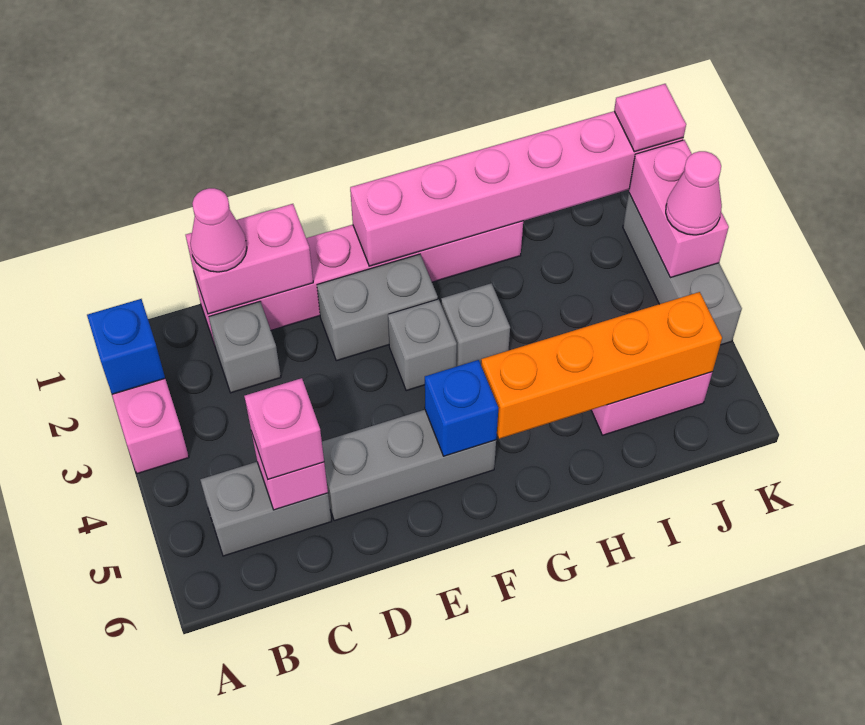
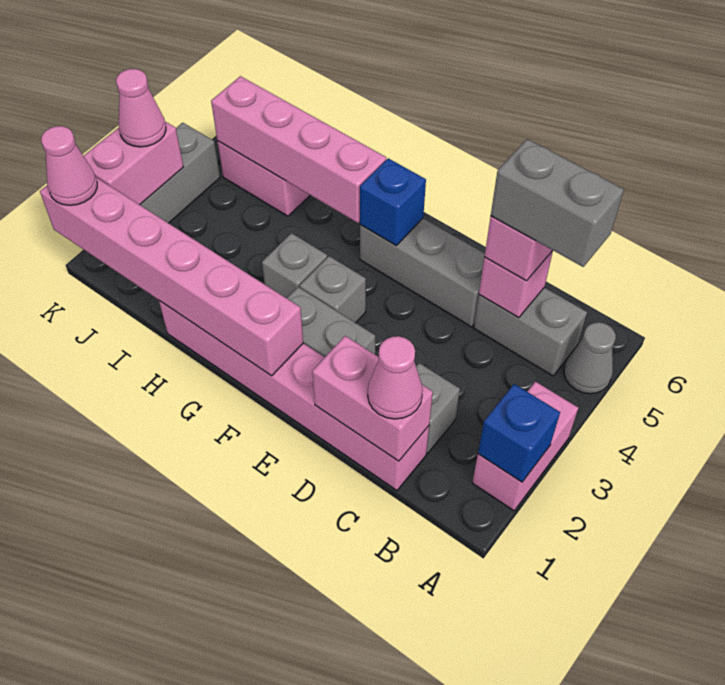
none -> grey cone A5 level 1
none -> grey brick B5:C5 level 4
orange brick G5:J5 level 2 -> pink brick G5:J5 level 2
pink tile K1 level 3 -> pink cone K1 level 3

